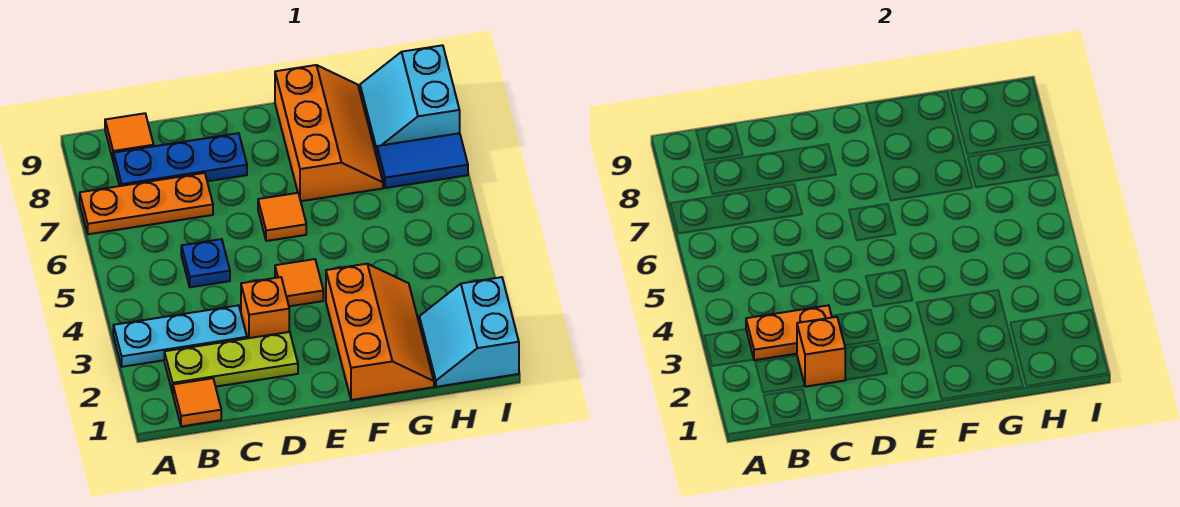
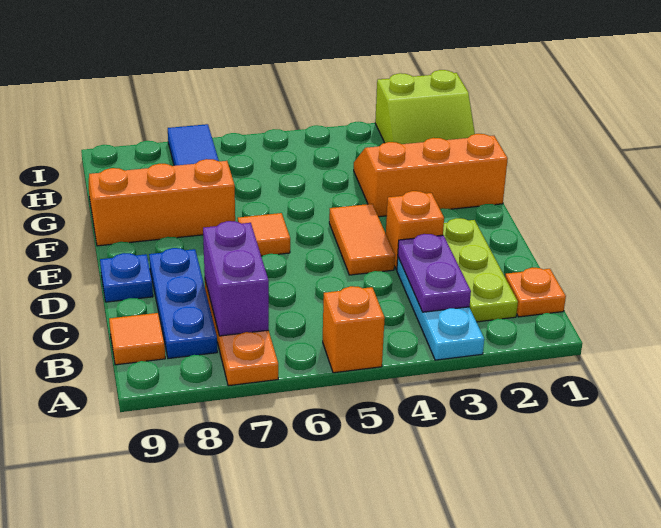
orange tile B1 level 1 -> orange plate B1 level 1
orange plate B3:C3 level 2 -> purple plate B3:C3 level 2
none -> purple brick B7:C7 level 2
orange brick C2 level 2 -> orange brick A5 level 1
blue plate C5 level 1 -> blue plate D9 level 1
orange tile E4 level 1 -> orange tile D4:E4 level 1
cyan slope H1:I2 level 1 top I -> lime slope H1:I2 level 1 top I
cyan slope H8:I9 level 1 top I -> none

